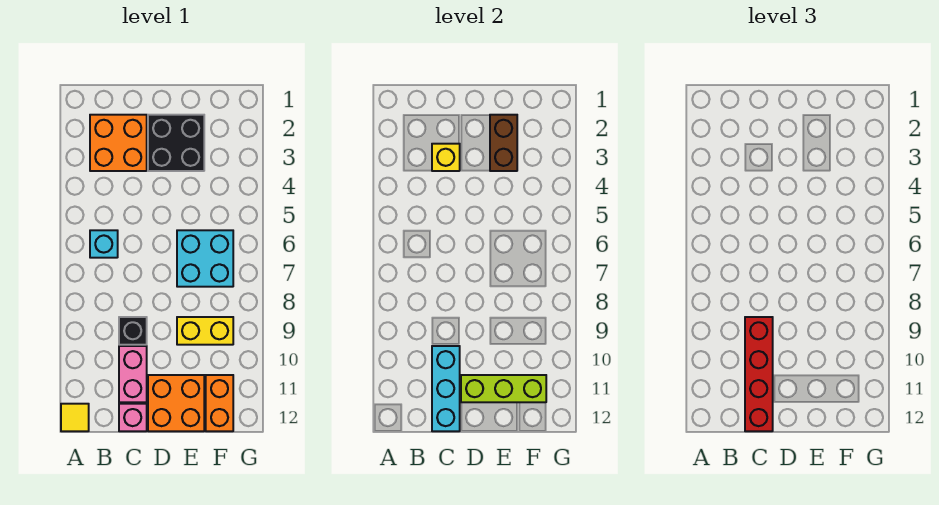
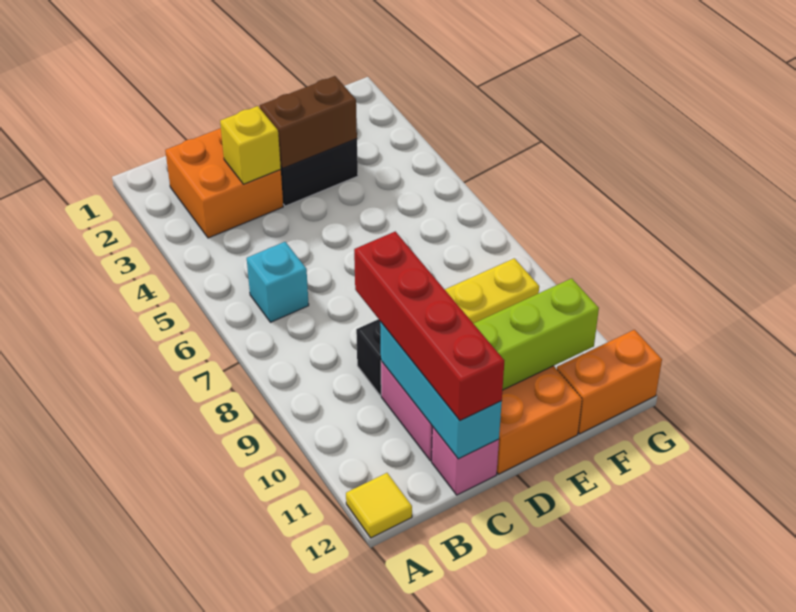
brown brick E2:E3 level 2 -> brown brick D3:E3 level 2
cyan brick E6:F7 level 1 -> none
orange brick F11:F12 level 1 -> orange brick F12:G12 level 1

